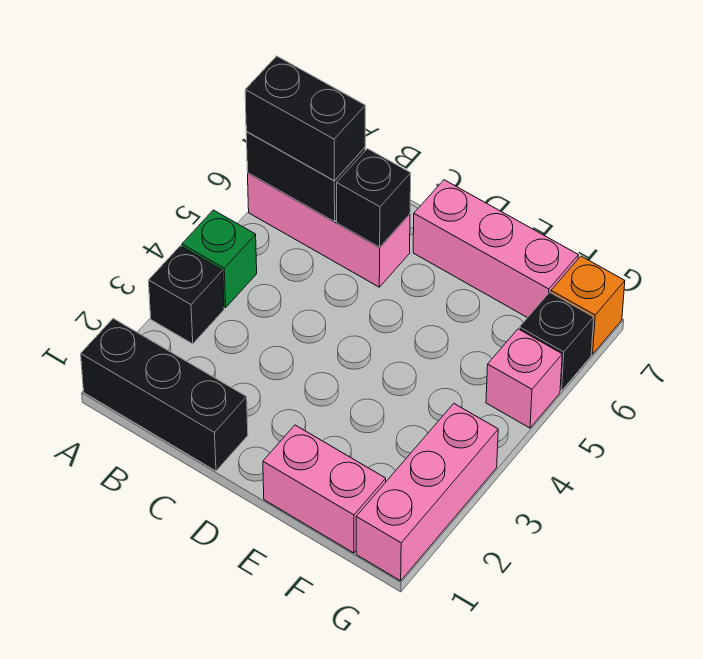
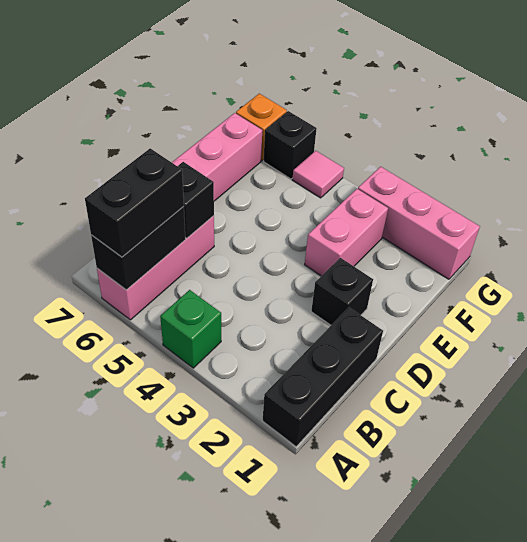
black brick A3 level 1 -> black brick D2 level 1
pink brick E1:F1 level 1 -> pink brick E3:F3 level 1
pink brick G5 level 1 -> pink tile G5 level 1

